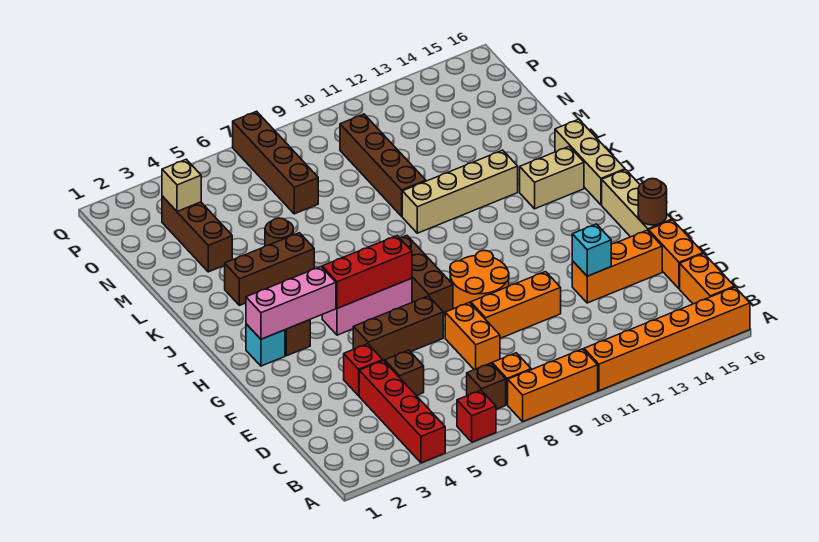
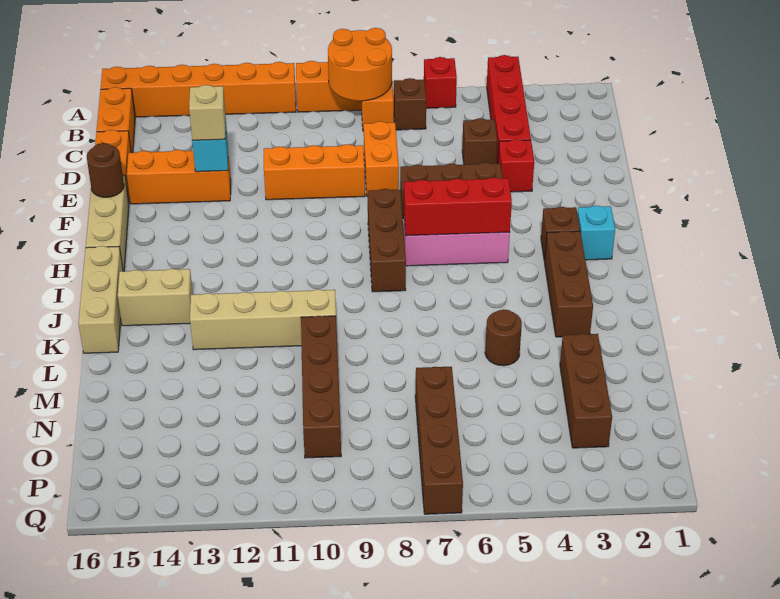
orange round brick F9:G10 level 1 -> orange round brick A8:B9 level 2
pink brick H2:H4 level 2 -> none
brown brick K3:K5 level 1 -> brown brick I3:K3 level 1
tan brick O3 level 2 -> tan brick E13 level 3

